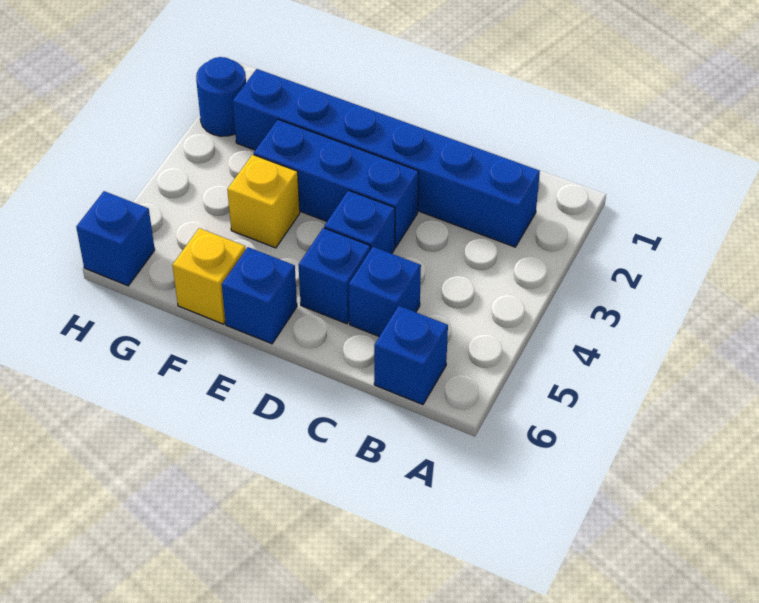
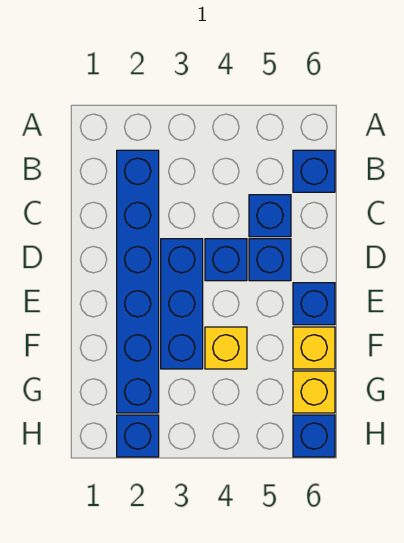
none -> yellow brick G6 level 1
blue round brick H2 level 1 -> blue brick H2 level 1

